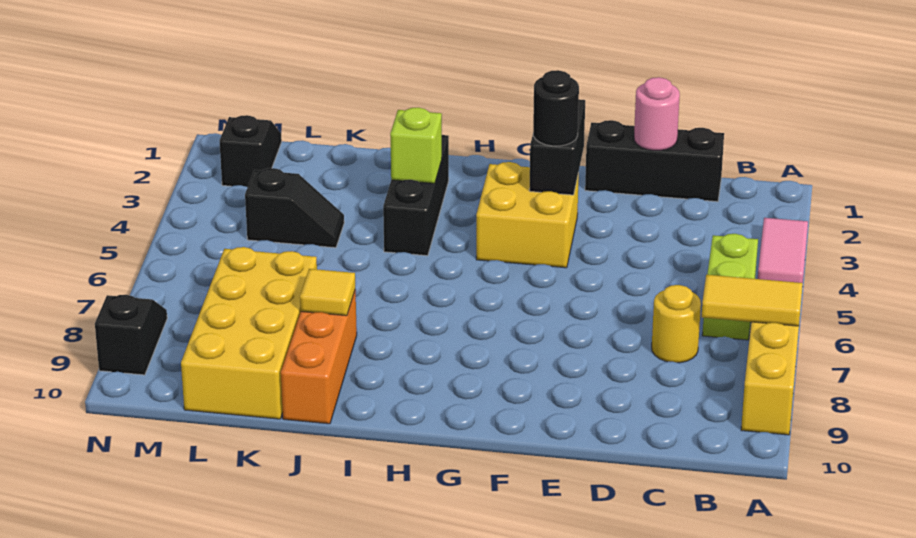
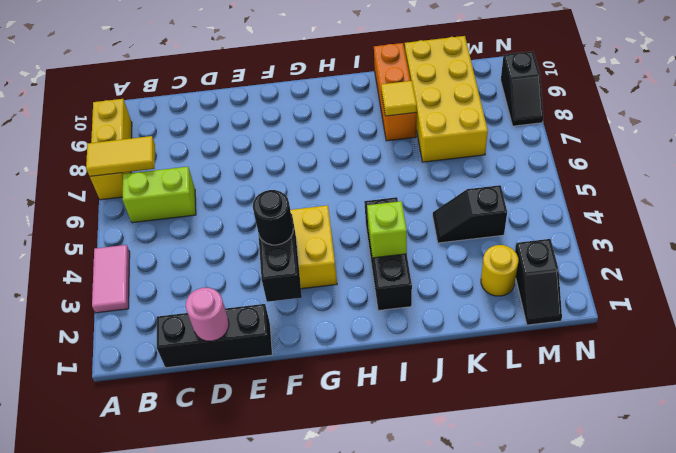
lime brick B5:B6 level 1 -> lime brick B6:C6 level 1
yellow round brick C7 level 1 -> yellow round brick L2 level 1

